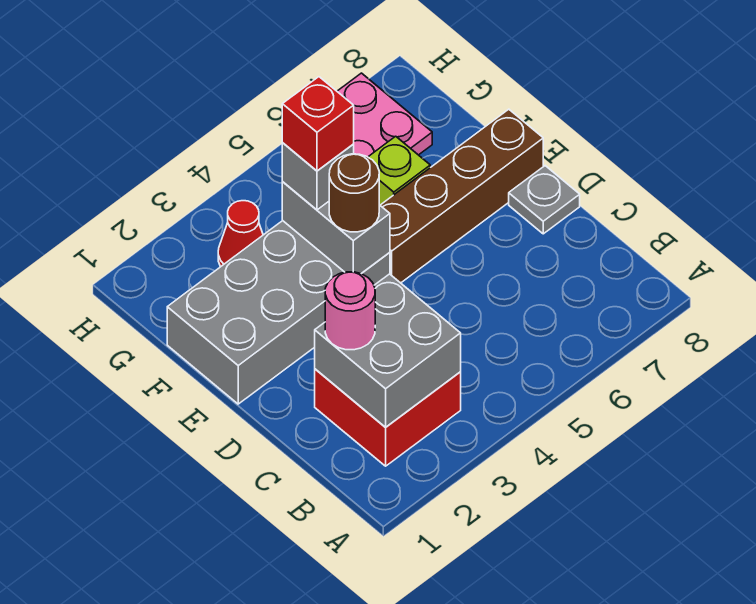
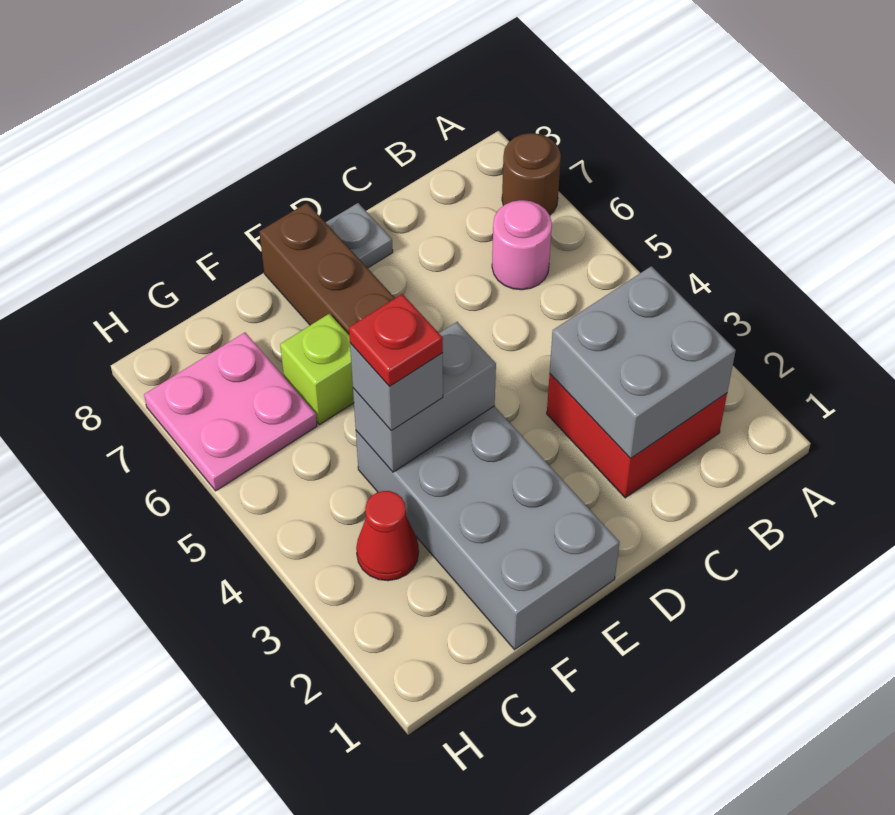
pink round brick C2 level 3 -> pink round brick B6 level 1
brown round brick E4 level 3 -> brown round brick A7 level 1
red brick F4 level 4 -> red plate F4 level 4

